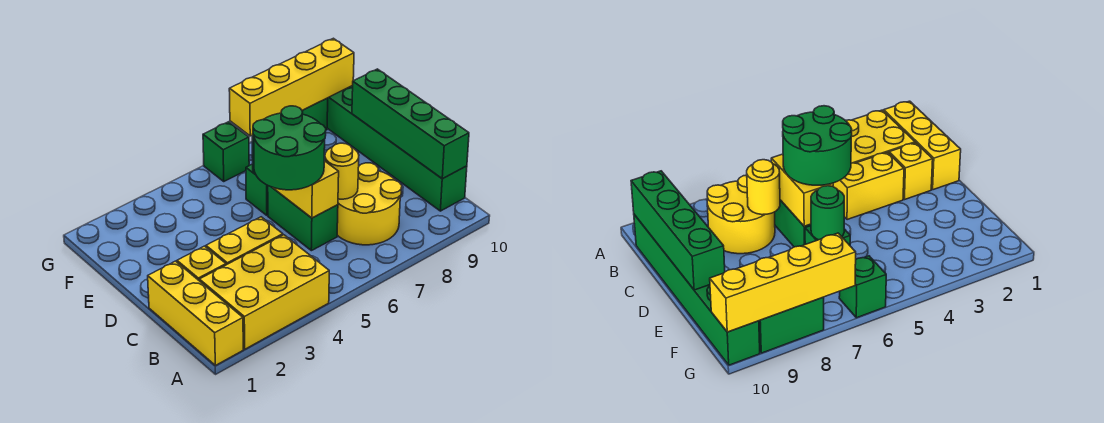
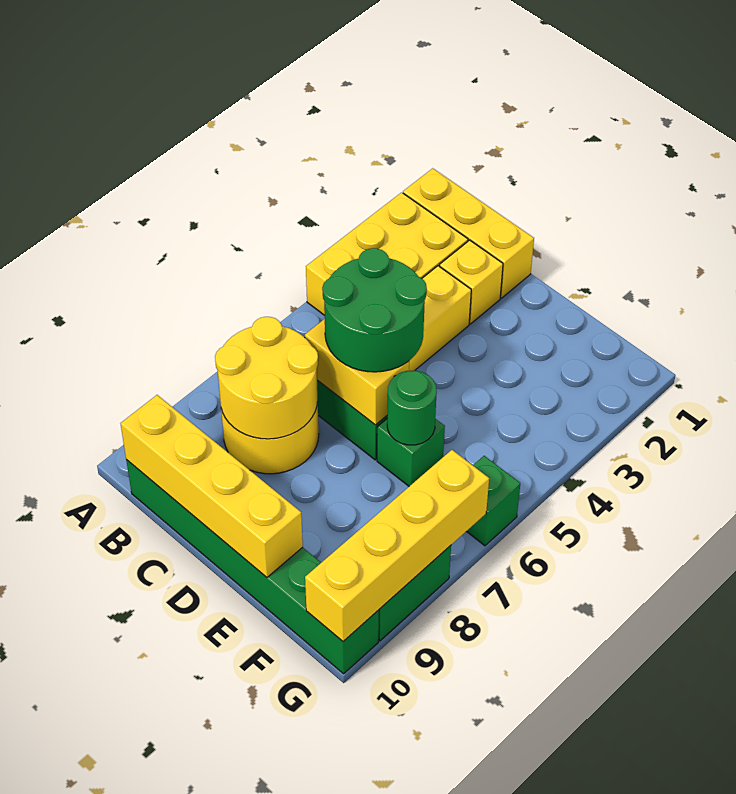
green brick B10:E10 level 2 -> yellow brick B10:E10 level 2
yellow round brick C7 level 2 -> yellow round brick B7:C8 level 2

